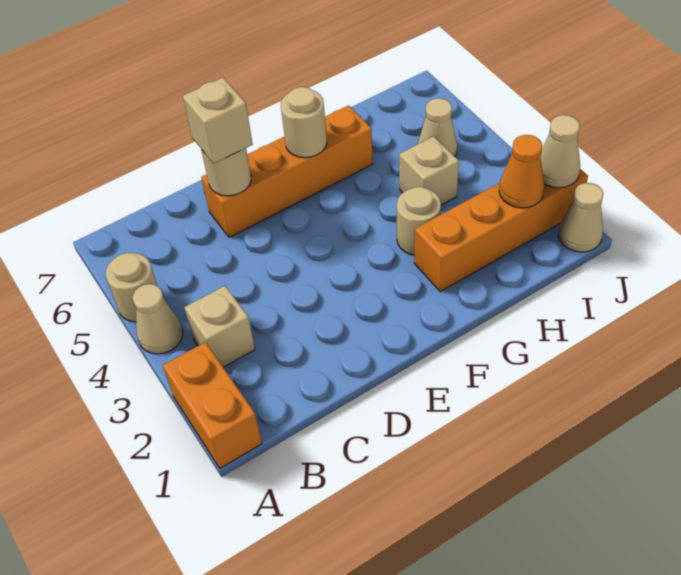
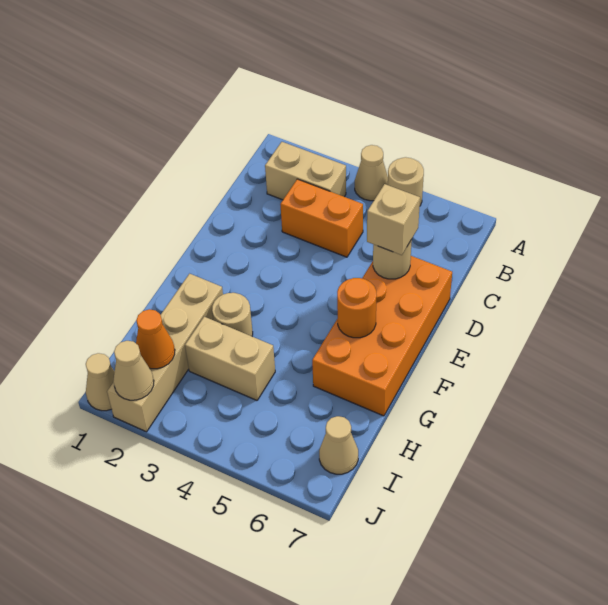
orange brick A1:A2 level 1 -> orange brick C3:C4 level 1
tan brick B3 level 1 -> tan brick B2:B3 level 1
orange brick D6:G6 level 1 -> orange brick D6:G7 level 1
tan round brick F6 level 2 -> orange round brick F6 level 2
orange brick G2:J2 level 1 -> tan brick G2:J2 level 1
tan brick H4 level 1 -> tan brick H3:H4 level 1
tan cone I5 level 1 -> tan cone I7 level 1

